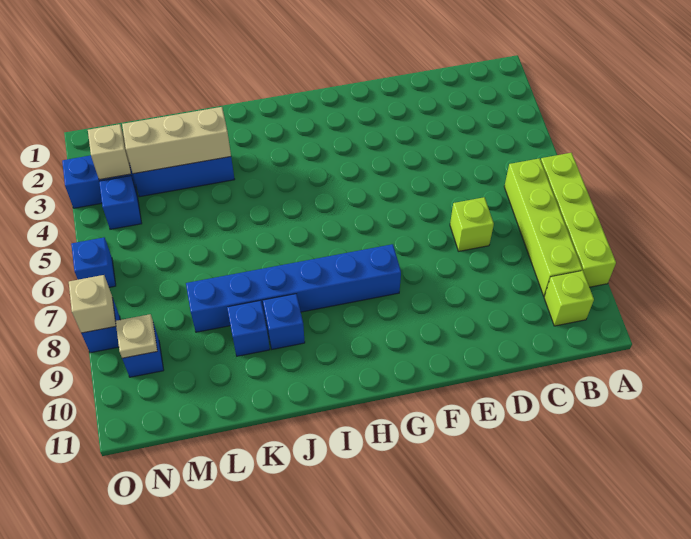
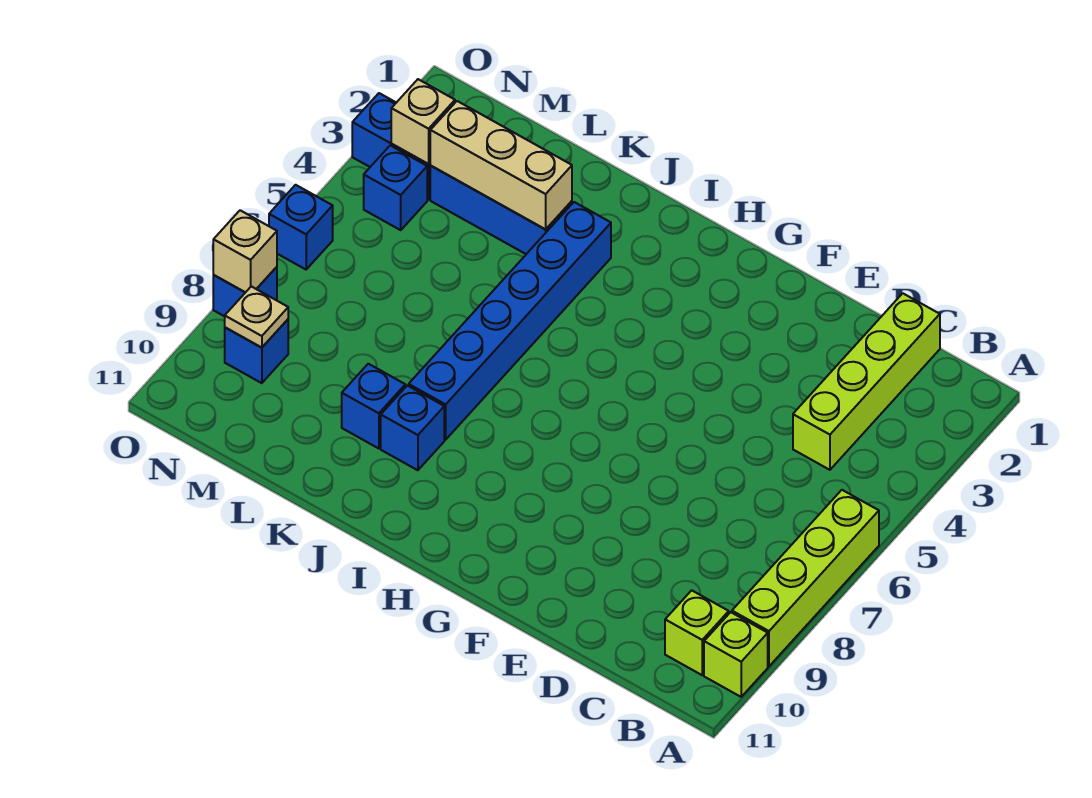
lime brick B6:B9 level 1 -> lime brick C1:C4 level 1
lime brick D7 level 1 -> lime brick A10 level 1
blue brick G8:L8 level 1 -> blue brick J3:J8 level 1

